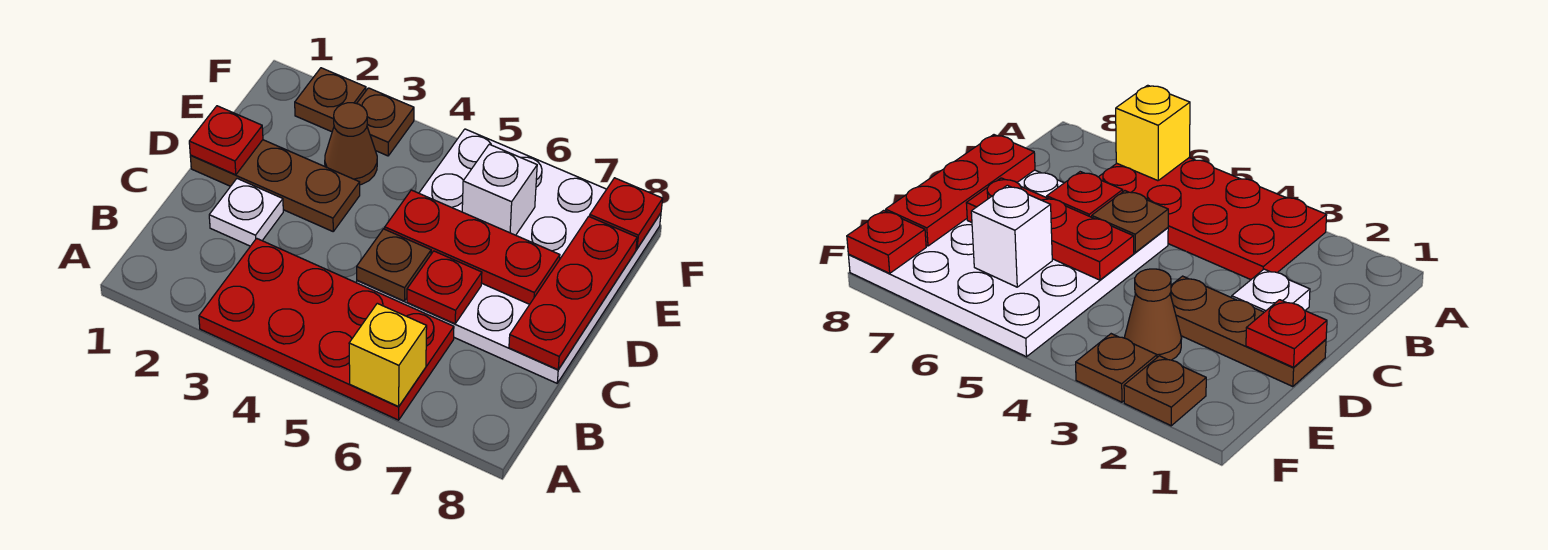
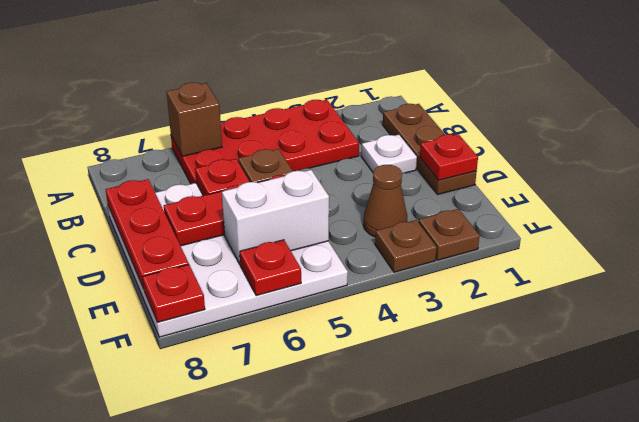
yellow brick A6 level 2 -> brown brick A6 level 2
brown plate D1:D3 level 1 -> brown plate B1:D1 level 1
white brick E6 level 2 -> white brick E5:E6 level 2
none -> red plate F6 level 2

